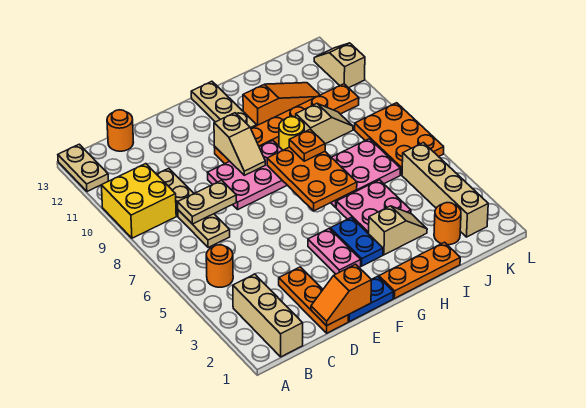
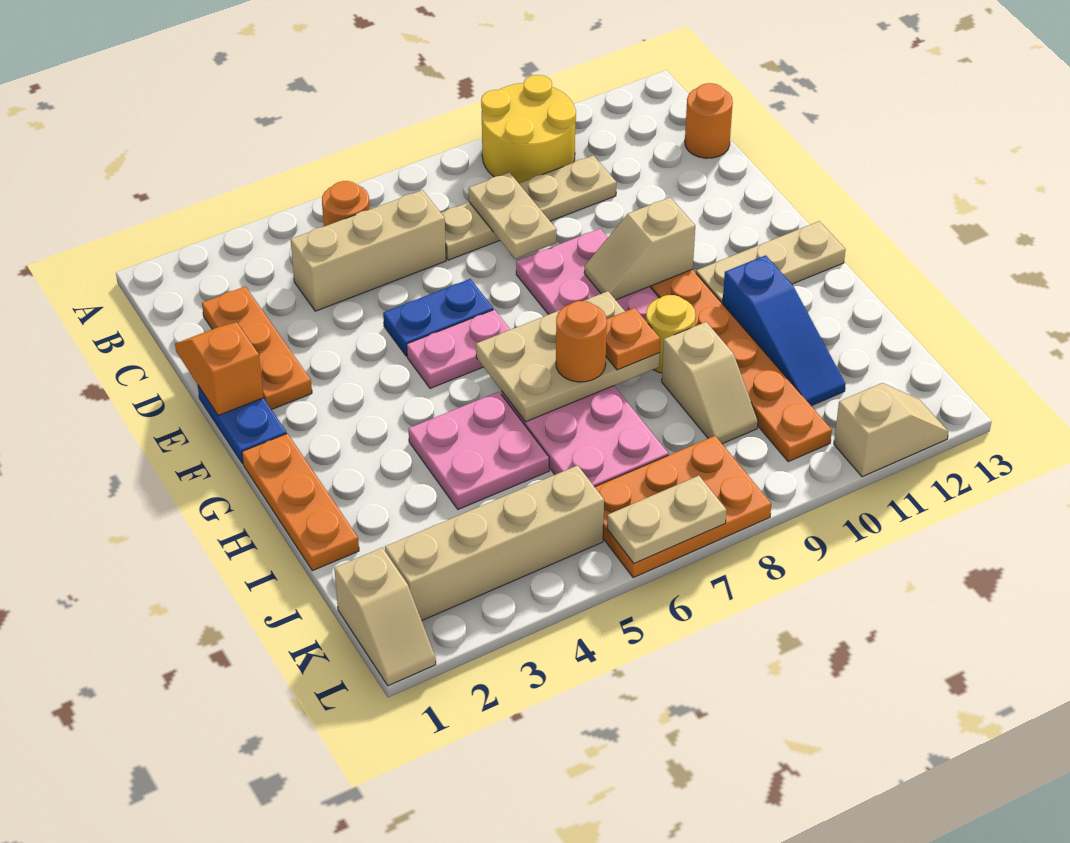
yellow brick A9:B10 level 1 -> yellow round brick A9:B10 level 1
tan plate A12:A13 level 1 -> tan plate L6:L7 level 2
tan brick B1:B3 level 1 -> tan brick C4:C6 level 1
orange plate D1:D3 level 1 -> orange plate C2:E2 level 1
pink plate F3:F4 level 1 -> pink plate F5:F6 level 1
blue plate G3:G4 level 1 -> blue plate E5:E6 level 1
orange plate G6:H8 level 2 -> tan plate G6:H8 level 2
tan slope H3:I3 level 1 top H -> tan slope K1:L1 level 1 top K
orange slope H11:J11 level 1 top H -> blue slope H11:J11 level 1 top H
orange round brick J2 level 1 -> orange round brick H7 level 3

